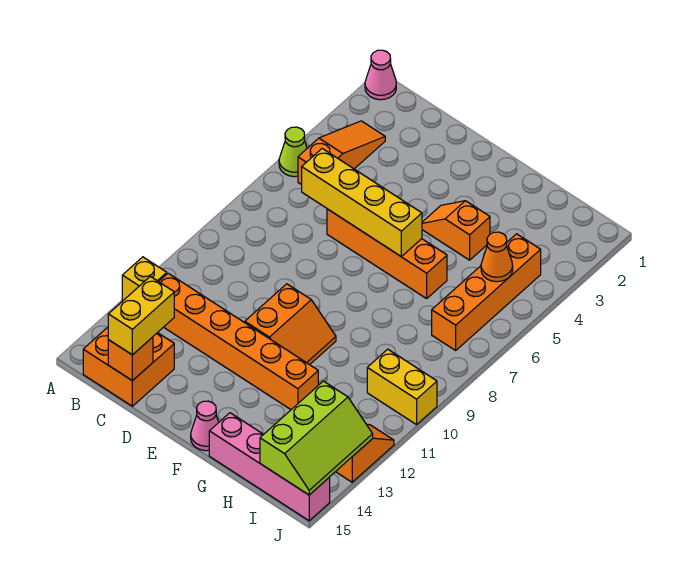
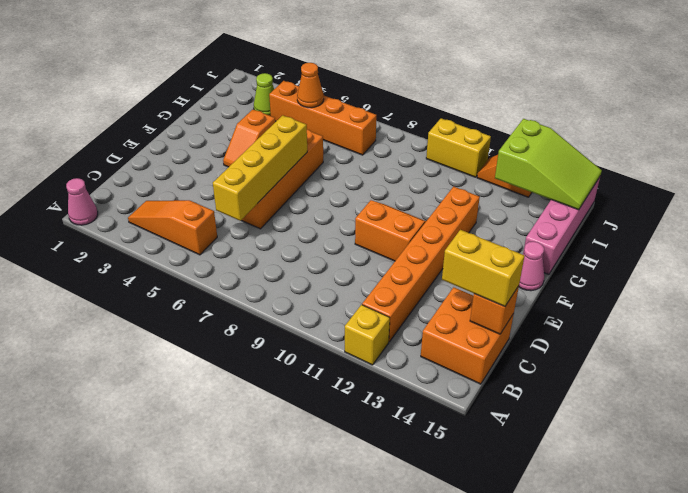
lime cone A5 level 1 -> lime cone I3 level 1
yellow brick I10:J10 level 1 -> yellow brick J10:J11 level 1
lime slope I13:J15 level 2 top I -> lime slope I13:J15 level 2 top 13

